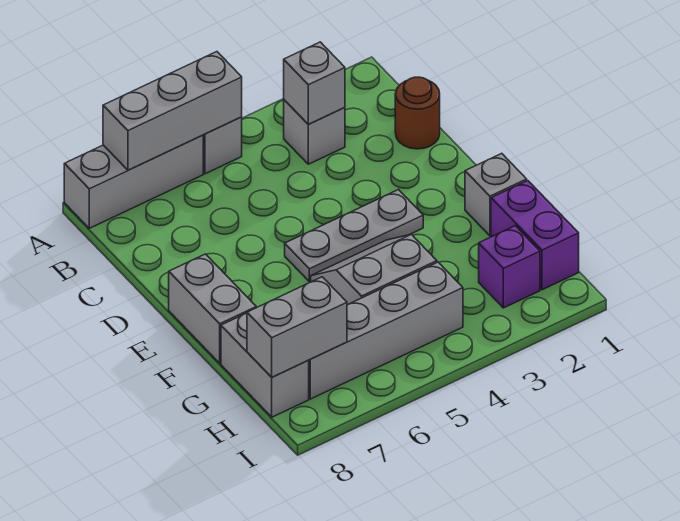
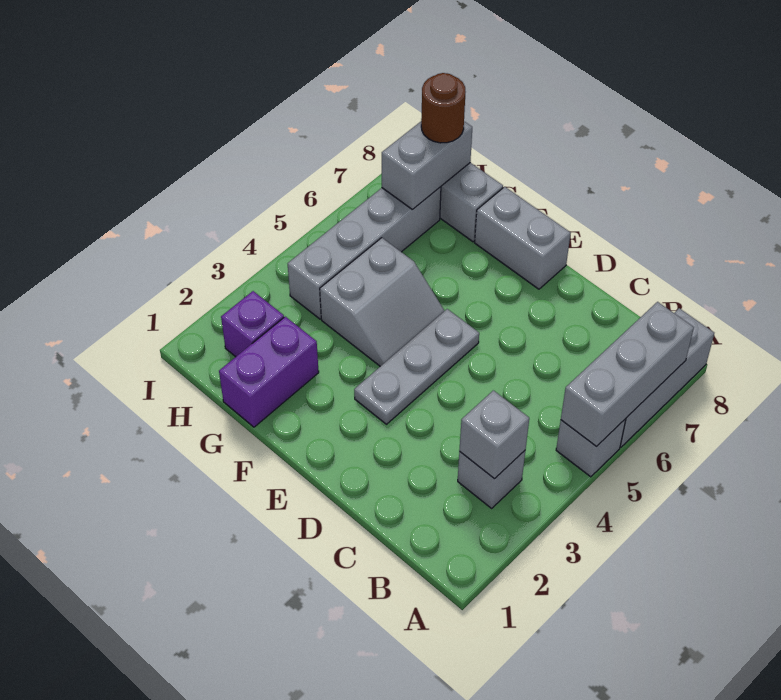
brown round brick C1 level 1 -> brown round brick H8 level 3
grey brick F1 level 1 -> none
purple brick G1:H1 level 1 -> purple brick G1:G2 level 1

